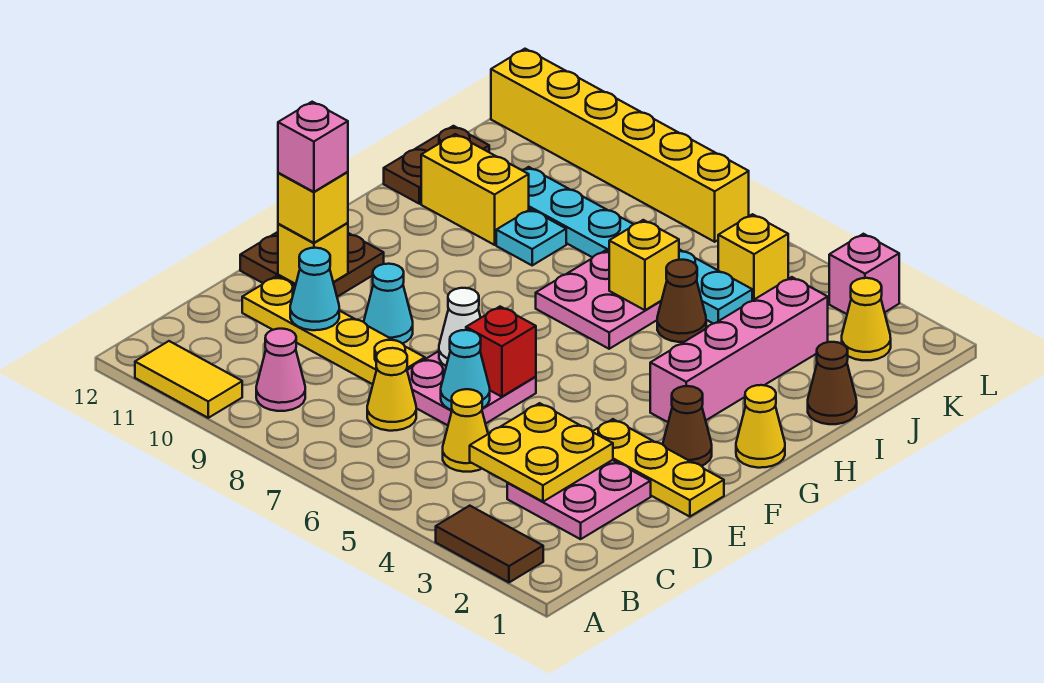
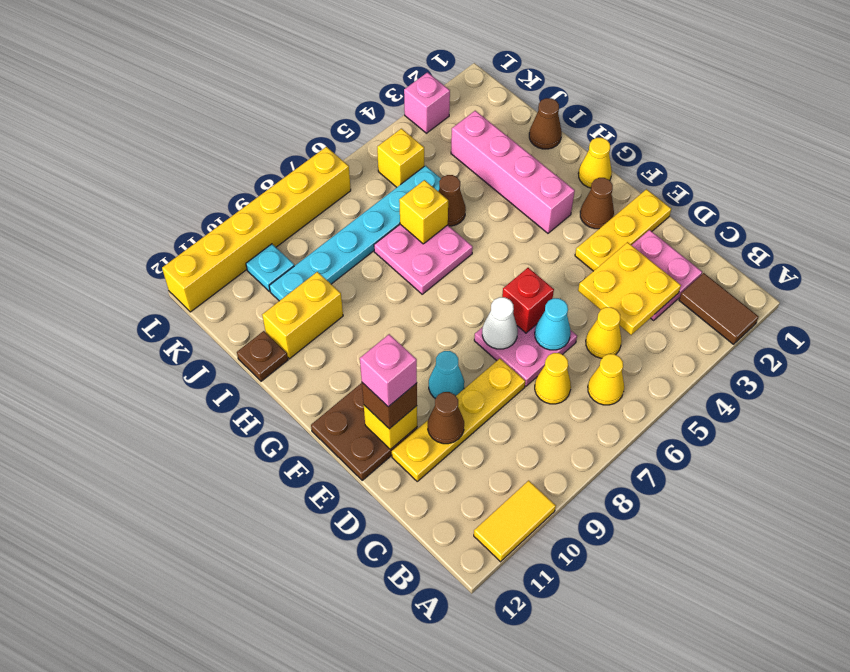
brown tile A2:A3 level 1 -> brown tile A2:B2 level 1
pink cone B9 level 1 -> none
cyan cone D10 level 2 -> brown cone D10 level 2
yellow brick E11 level 3 -> brown brick E11 level 3
cyan plate I9 level 1 -> cyan plate K10 level 1
brown plate I12:J12 level 1 -> brown plate I12 level 1
yellow cone K2 level 1 -> yellow cone B6 level 1

